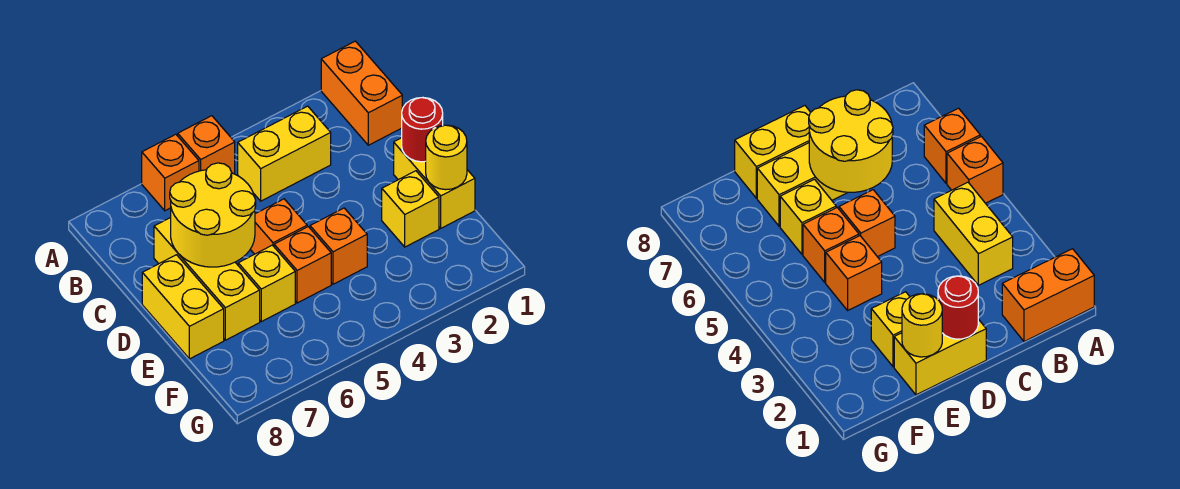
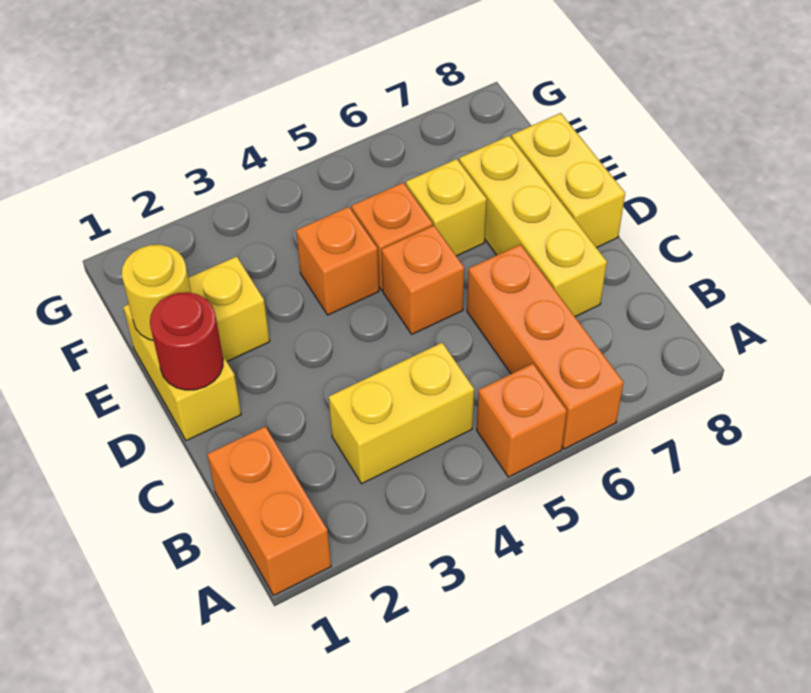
orange brick A6 level 1 -> orange brick A6:C6 level 1
yellow round brick C6:D7 level 2 -> none

